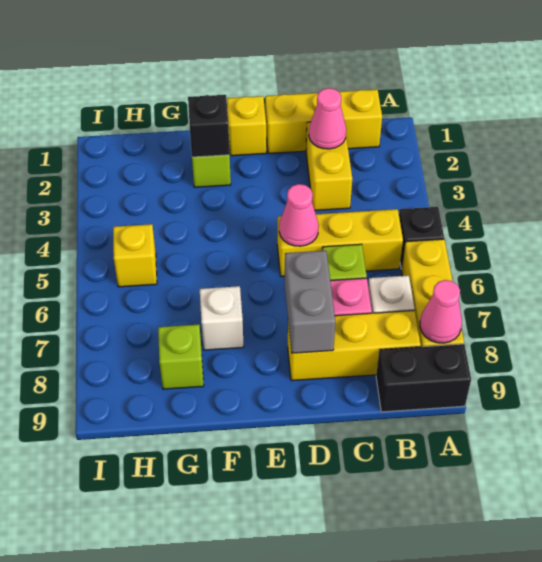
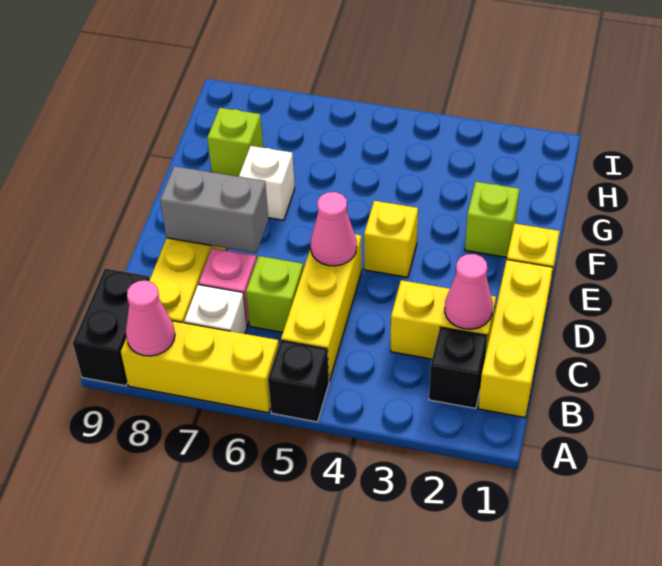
black brick F2 level 2 -> black brick B2 level 1
yellow brick H5 level 1 -> yellow brick E4 level 1

